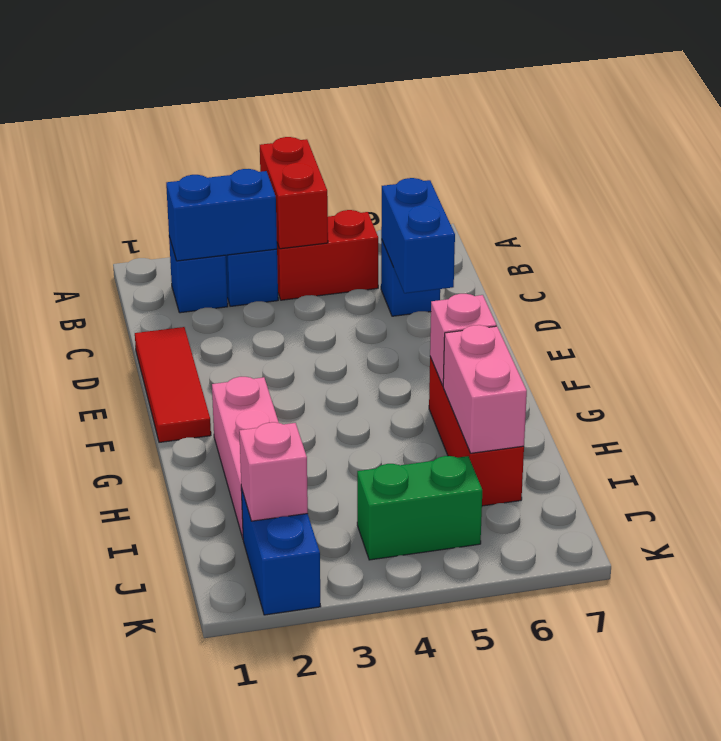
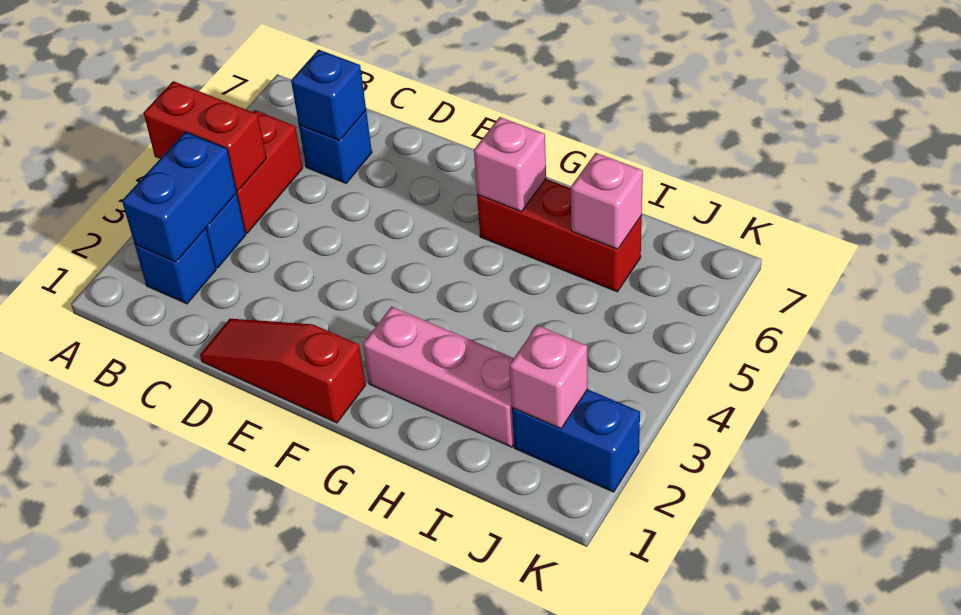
blue brick C6:D6 level 2 -> blue brick C6 level 2
red tile D1:F1 level 1 -> red slope D1:F1 level 1 top F
pink brick H6:I6 level 2 -> pink brick I6 level 2
green brick J4:J5 level 1 -> none

